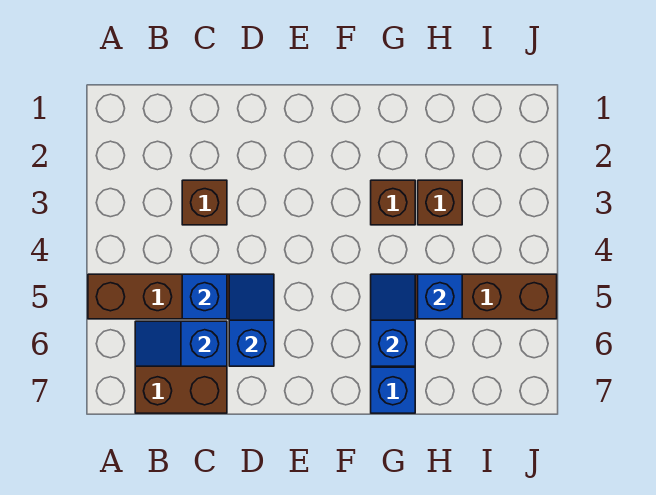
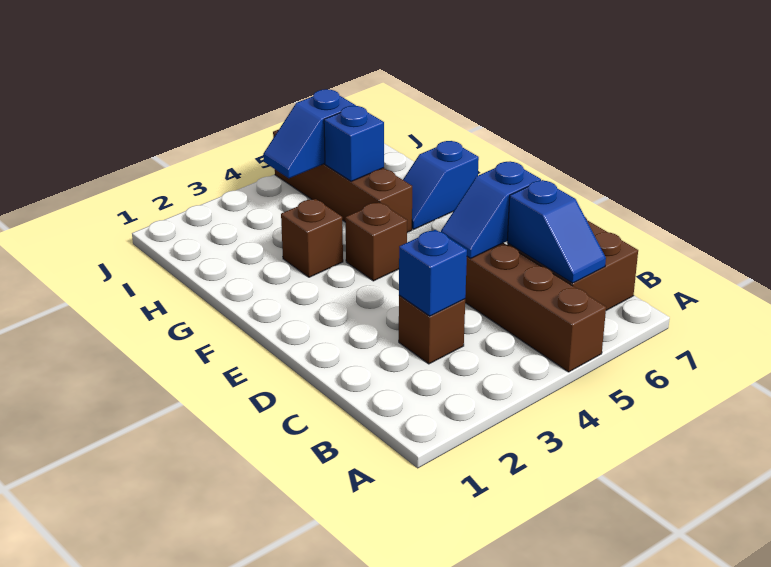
blue brick C5 level 2 -> blue brick C3 level 2
blue slope G5:G6 level 2 top 6 -> blue slope I4:I5 level 2 top 5
brown brick H3 level 1 -> brown brick F4 level 1

